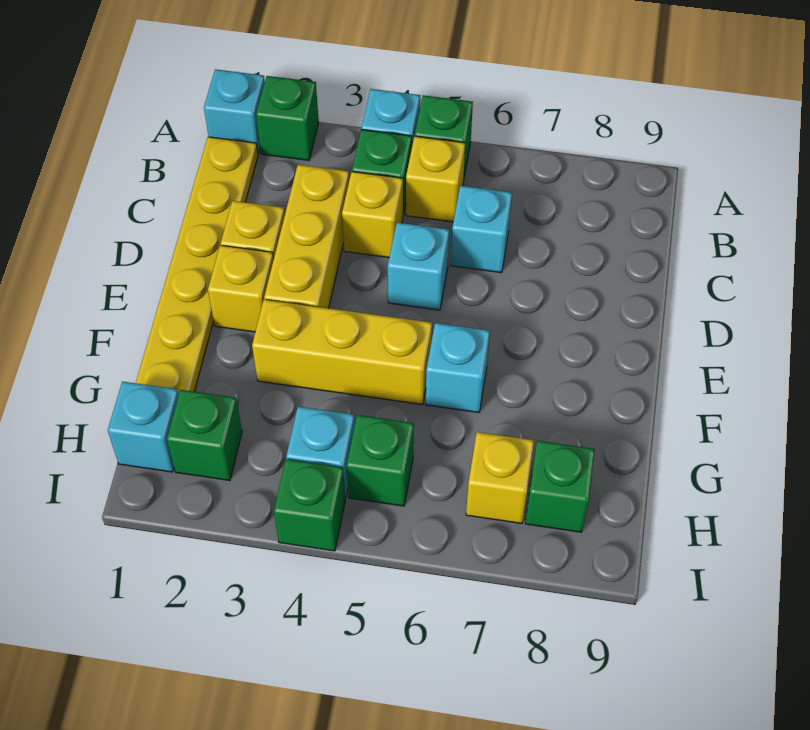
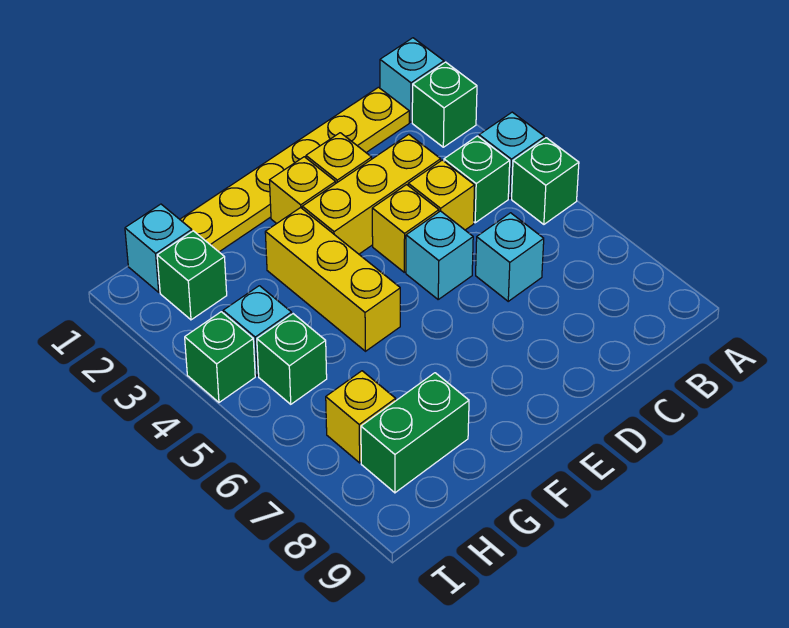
yellow brick B5 level 1 -> yellow brick D4 level 1
cyan brick F6 level 1 -> none
green brick H8 level 1 -> green brick G8:H8 level 1

